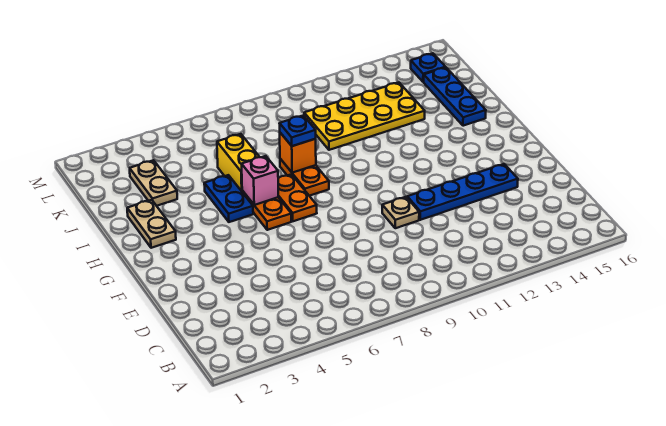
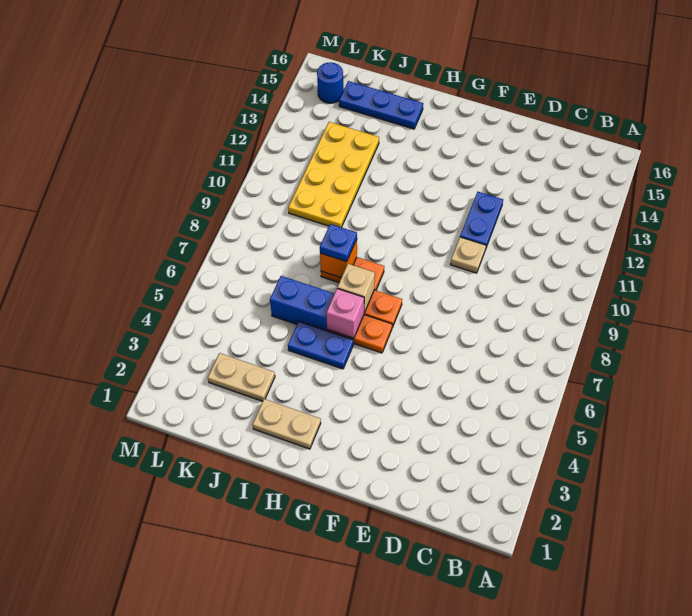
blue plate E11:E14 level 1 -> blue plate E11:E12 level 1
none -> tan brick H7 level 2
yellow brick I6:J6 level 1 -> blue brick I6:J6 level 1
blue plate L15 level 1 -> blue round brick L15 level 1

